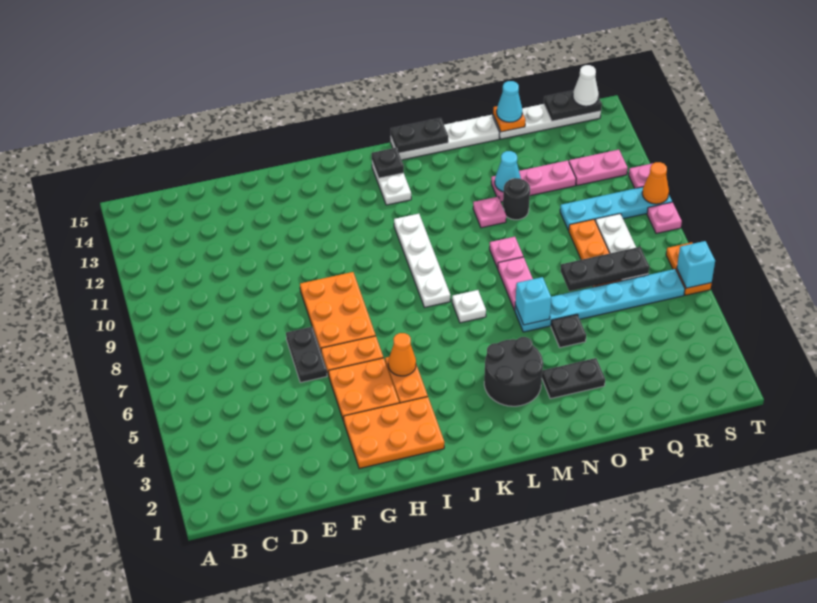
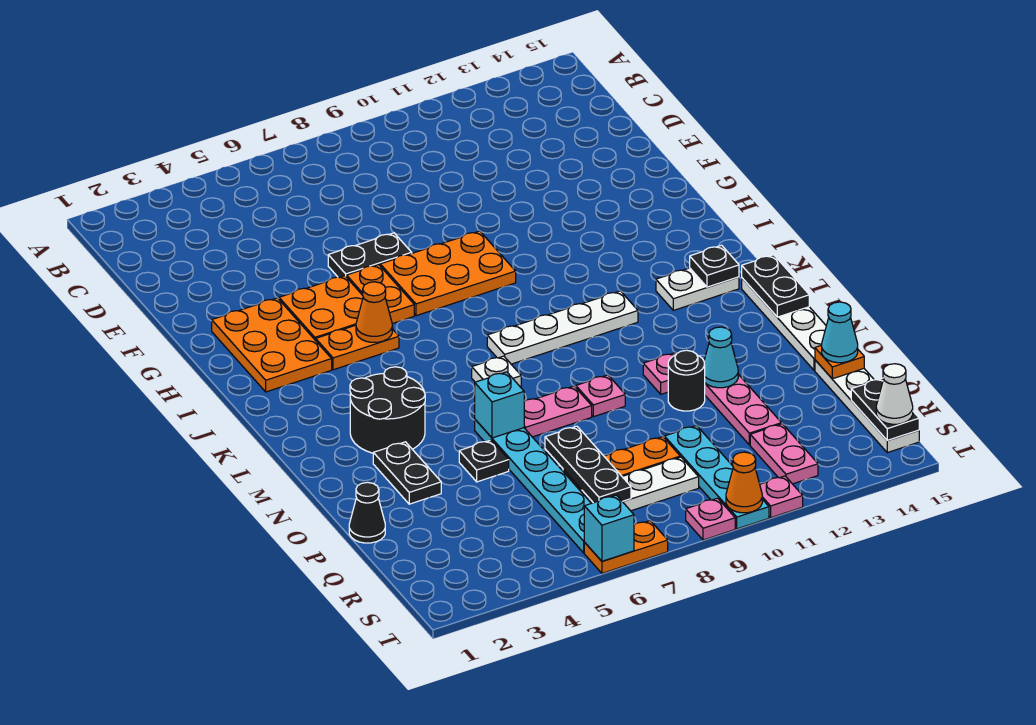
none -> black cone P1 level 1

